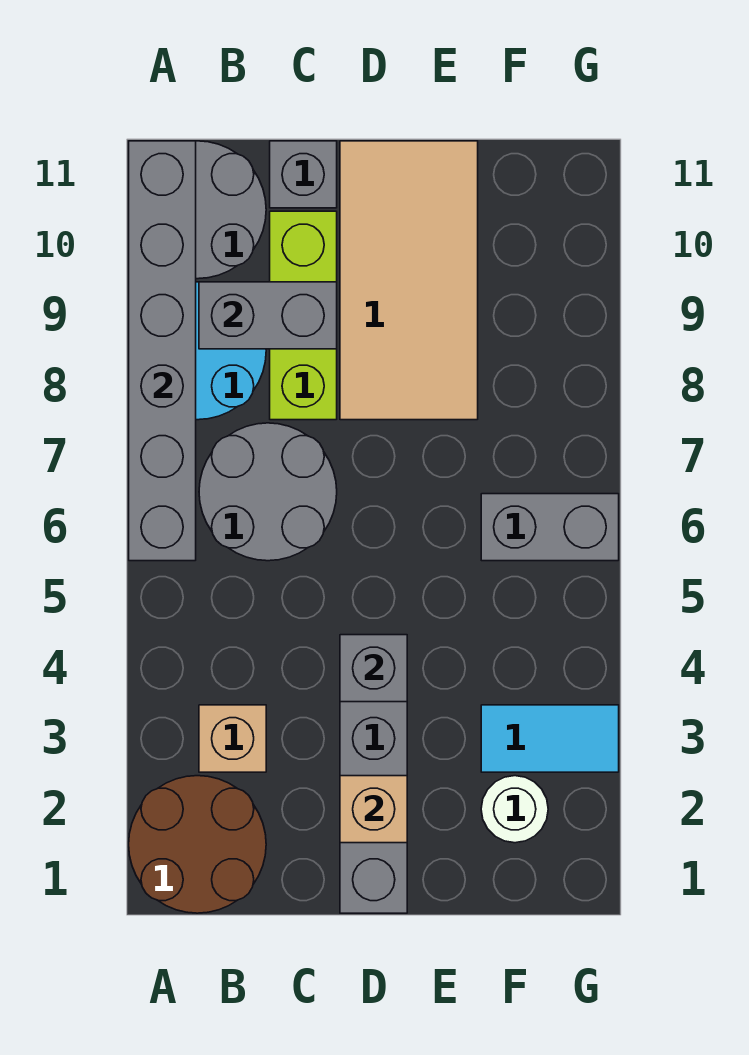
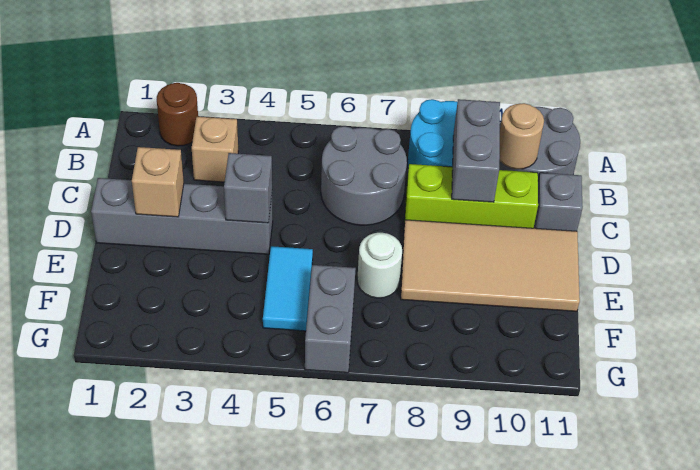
brown round brick A1:B2 level 1 -> brown round brick A2 level 1
grey brick A6:A11 level 2 -> none
none -> tan round brick B10 level 2
white round brick F2 level 1 -> white round brick E7 level 1
cyan tile F3:G3 level 1 -> cyan tile E5:F5 level 1

